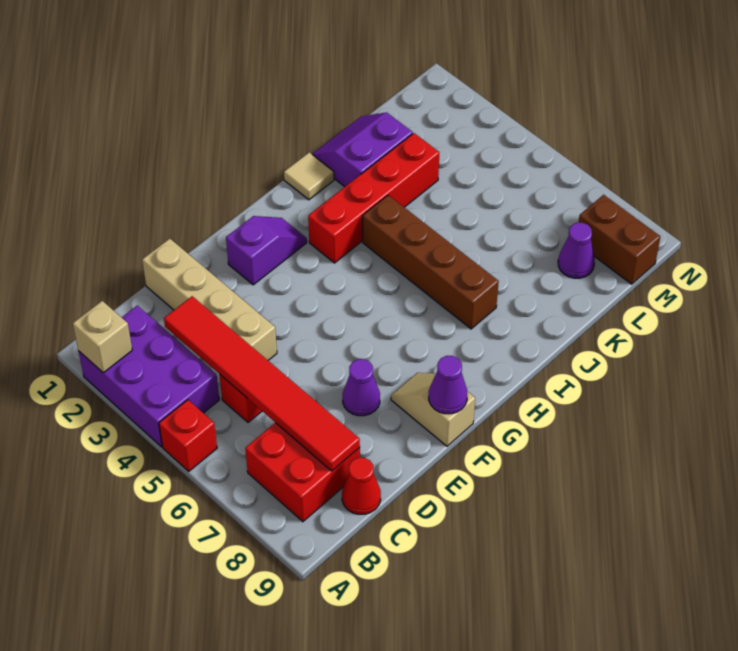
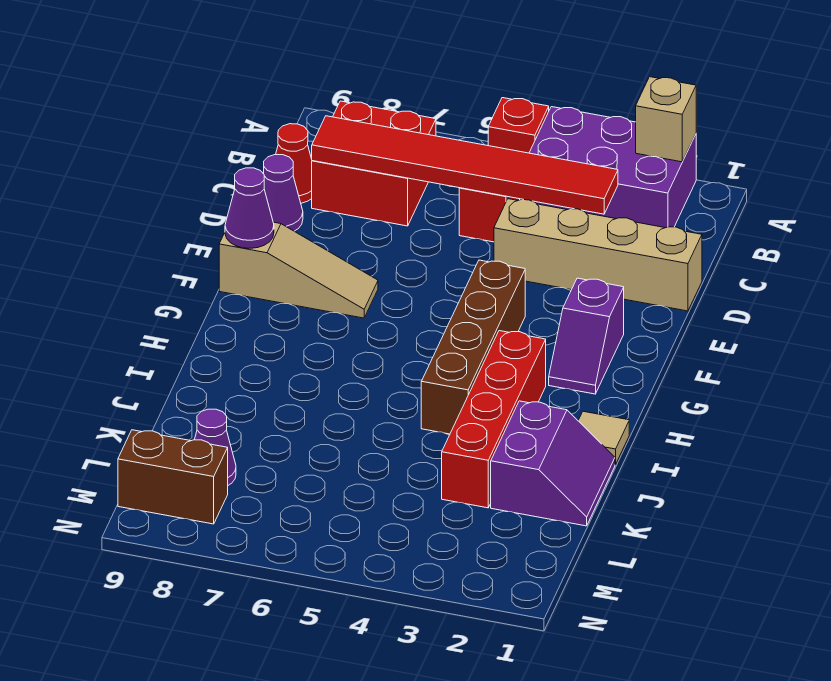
purple cone E7 level 1 -> purple cone D9 level 1
tan slope F8:F9 level 1 top 9 -> tan slope F7:F9 level 1 top 9
brown brick I4:I7 level 1 -> brown brick F4:I4 level 1

